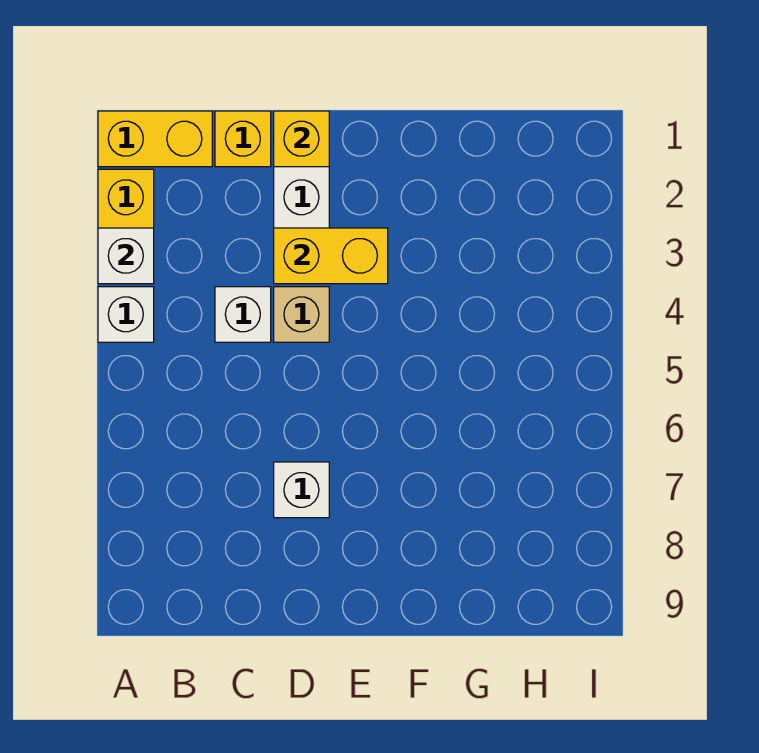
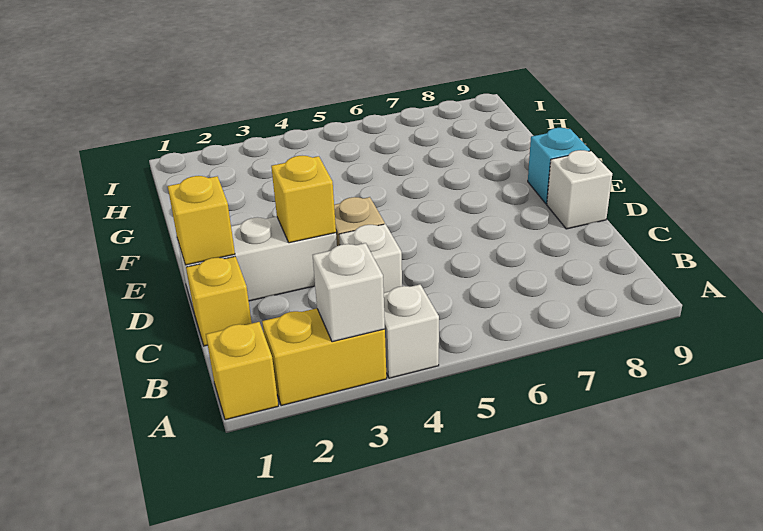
yellow brick A1:B1 level 1 -> yellow brick A1 level 1
yellow brick D3:E3 level 2 -> yellow brick D3 level 2
white brick D7 level 1 -> white brick D9 level 1
none -> cyan brick E9 level 1

